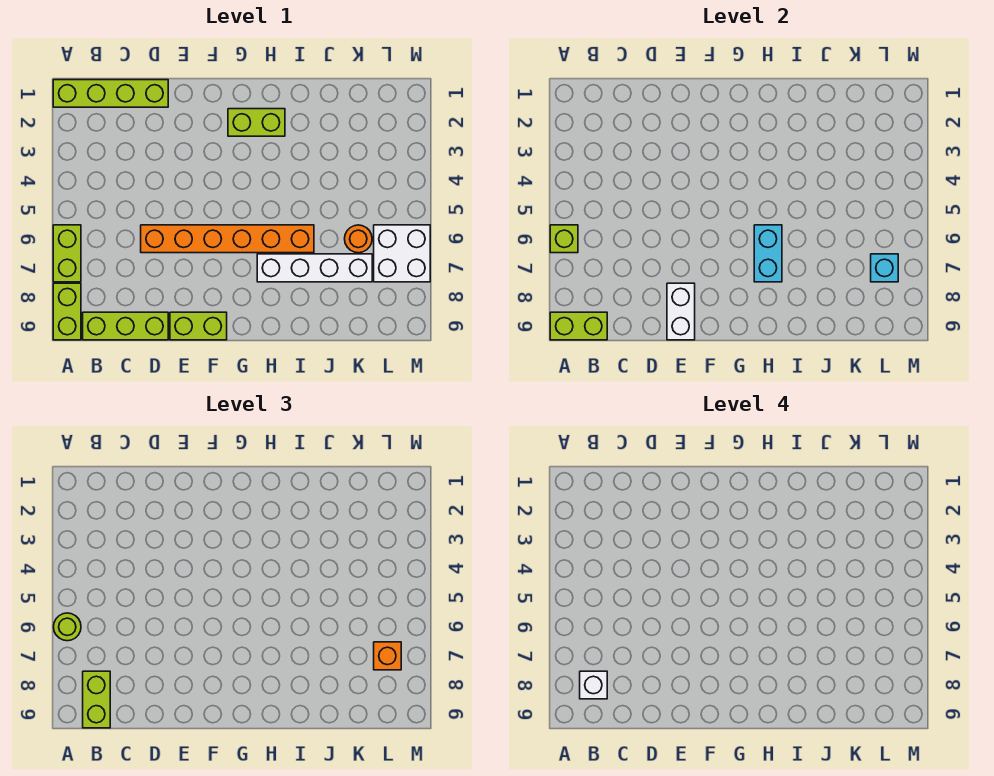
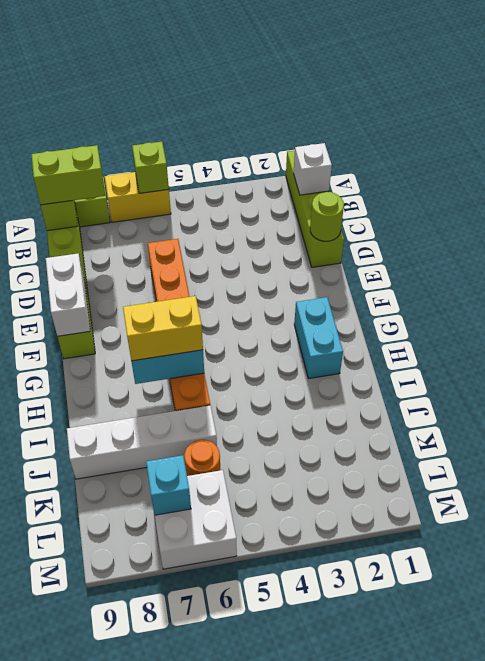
lime brick A6:A7 level 1 -> yellow brick A6:A7 level 1
lime round brick A6 level 3 -> lime round brick D1 level 2
white brick B8 level 4 -> white brick B1 level 2
white brick E8:E9 level 2 -> white brick E9:F9 level 2
lime brick G2:H2 level 1 -> cyan brick G2:H2 level 1
none -> yellow brick H6:H7 level 3
white brick H7:K7 level 1 -> white brick J6:J9 level 1
orange brick L7 level 3 -> none

